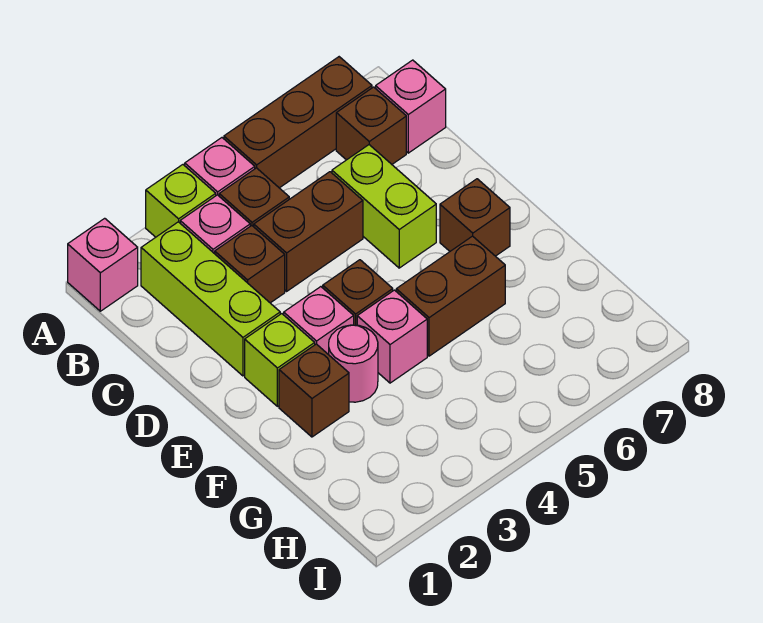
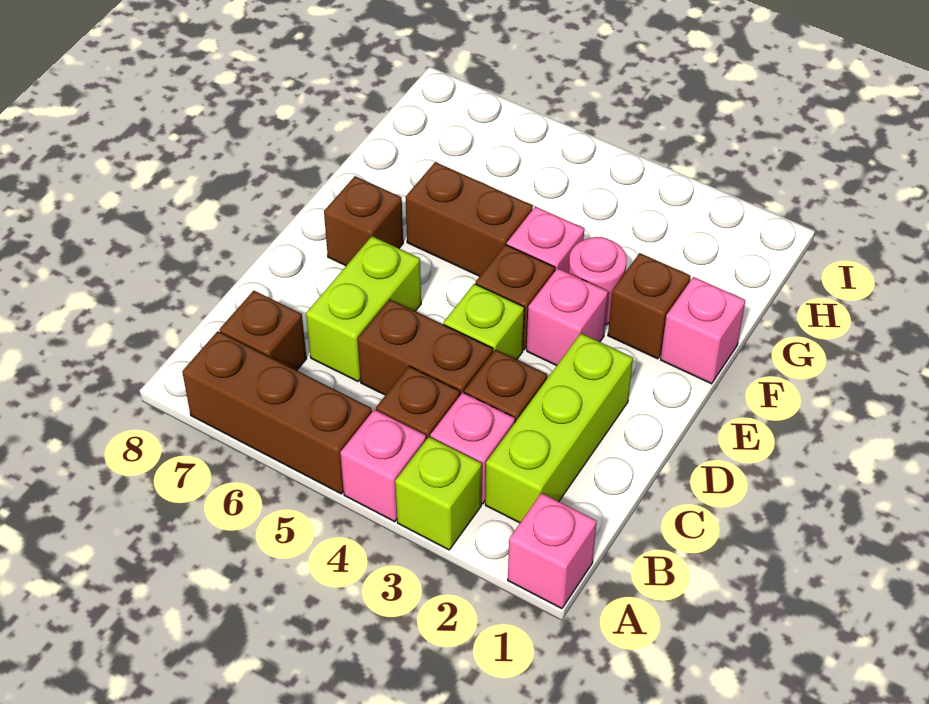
pink brick B8 level 1 -> pink brick F1 level 1
lime brick E2 level 1 -> lime brick D4 level 1

